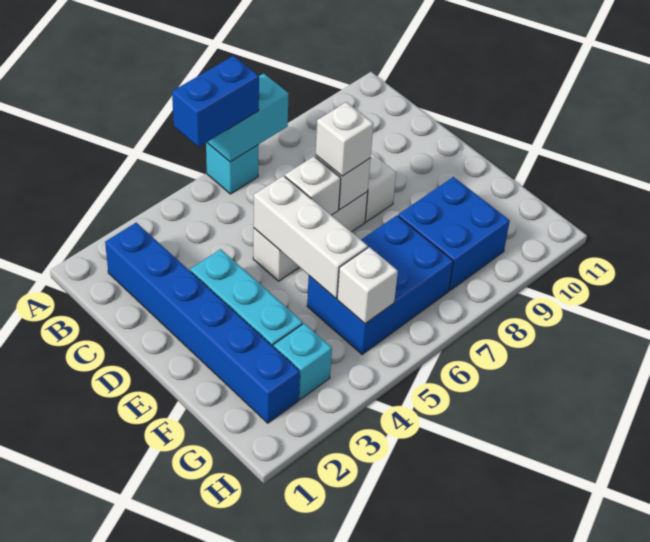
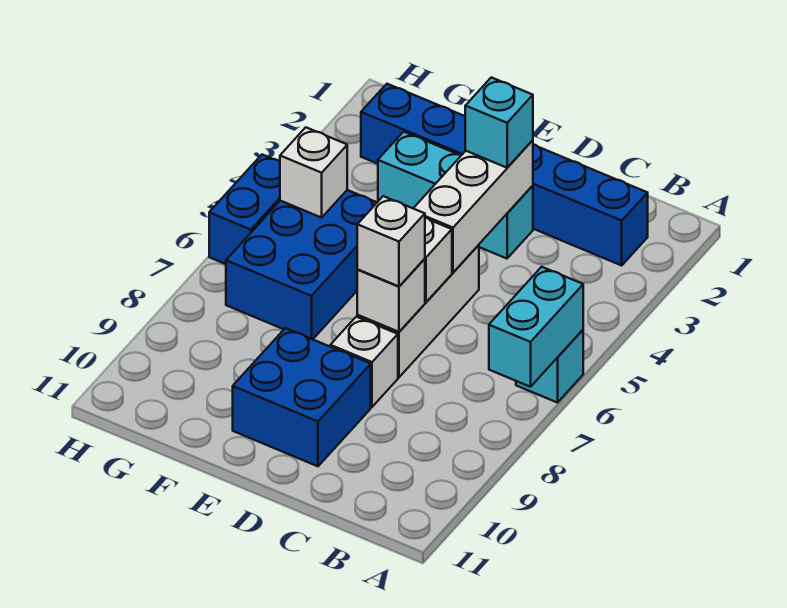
blue brick A5:A6 level 3 -> blue brick H5:H6 level 1
white brick D5:F5 level 2 -> white brick D3:D5 level 2
blue brick F8:G9 level 1 -> blue brick D9:E10 level 1
cyan brick G3 level 1 -> cyan brick D3 level 3

